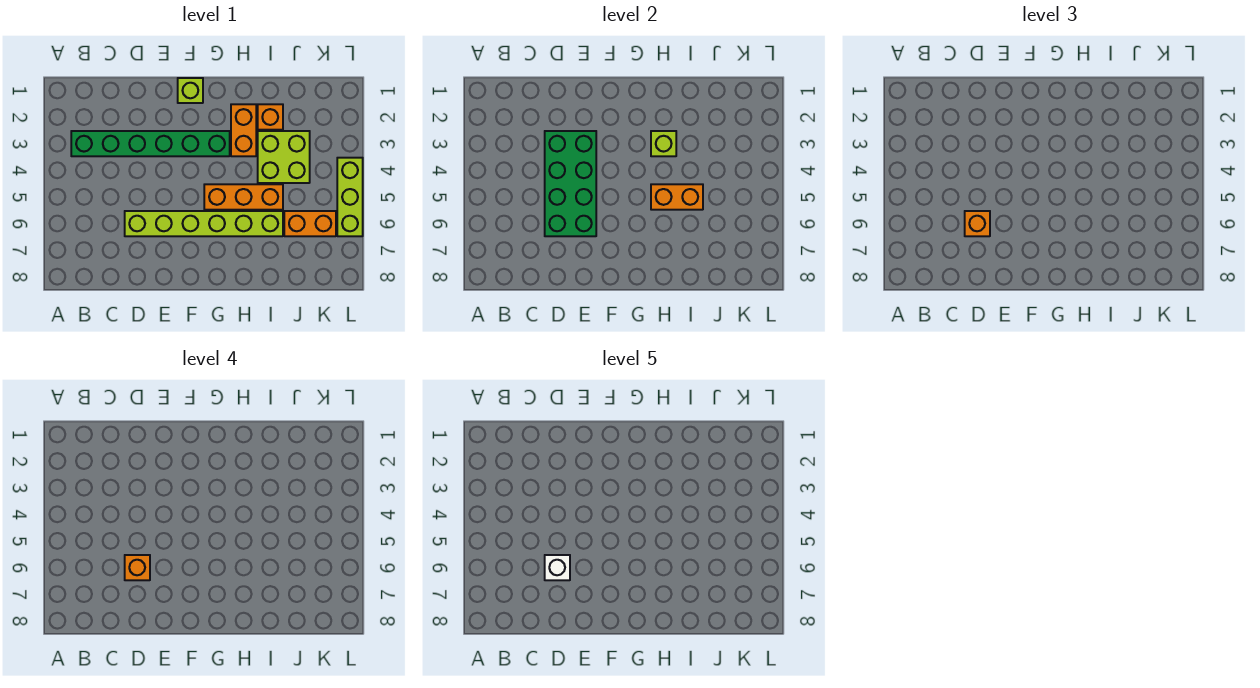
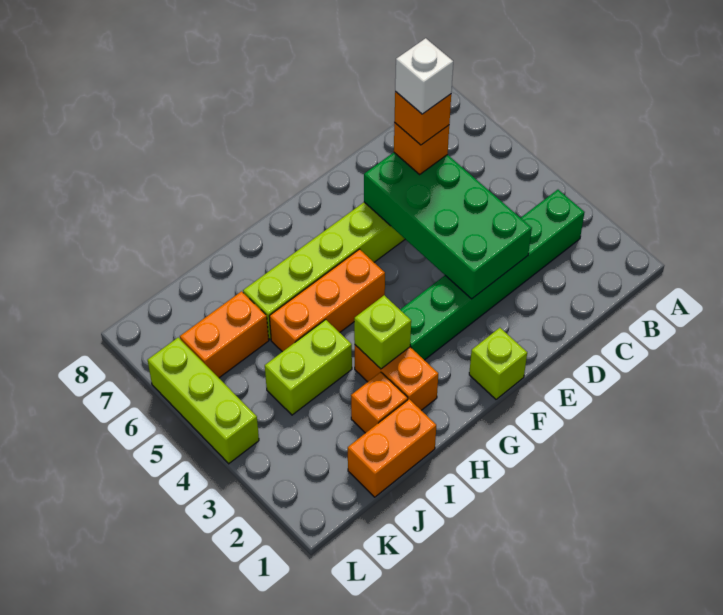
orange brick H5:I5 level 2 -> orange brick I1:J1 level 1
lime brick I3:J4 level 1 -> lime brick I4:J4 level 1

